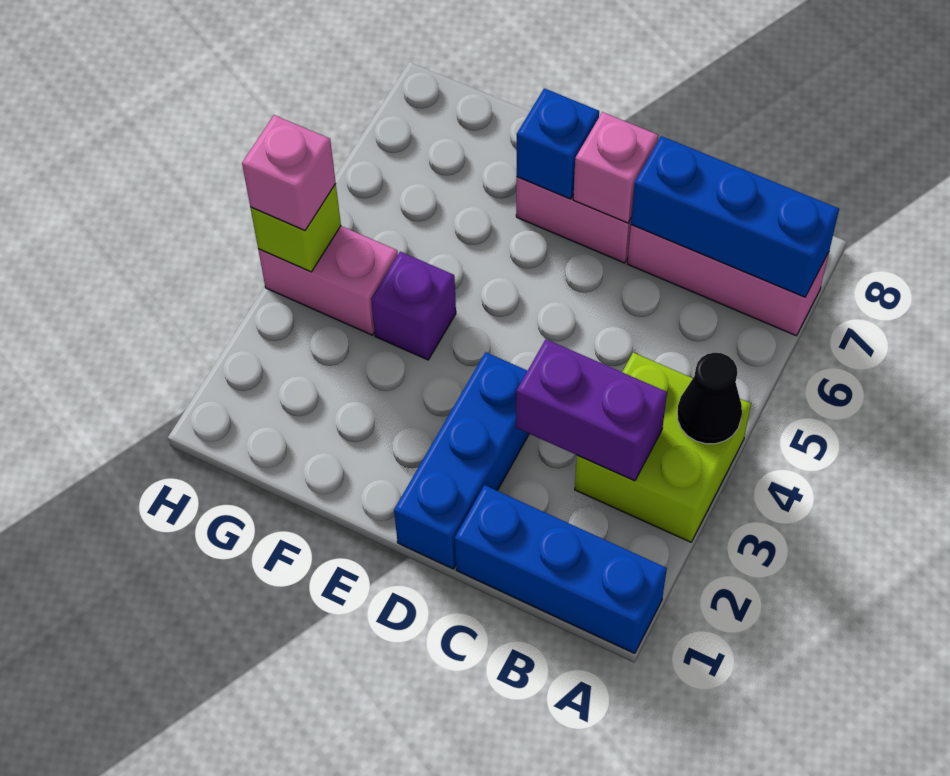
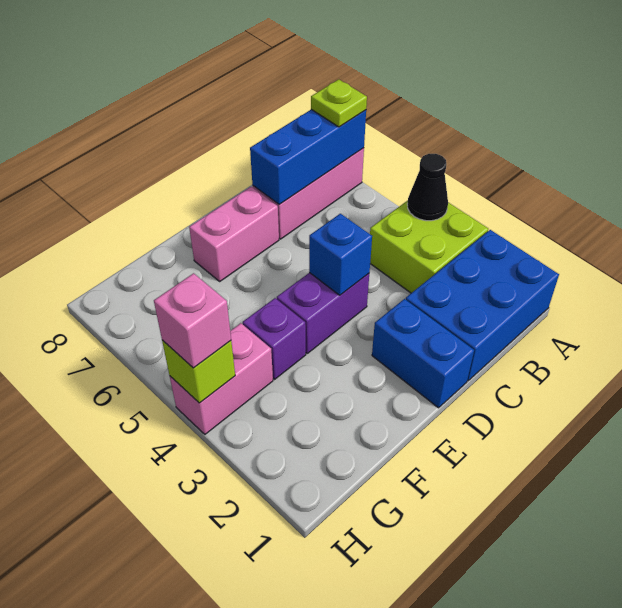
blue brick A1:C1 level 1 -> blue brick A1:C2 level 1
none -> lime plate A7 level 3
purple brick B3:C3 level 2 -> purple brick D4:E4 level 1
blue brick D1:D3 level 1 -> blue brick D1:D2 level 1
pink brick D7 level 2 -> none
blue brick E7 level 2 -> blue brick D4 level 2

